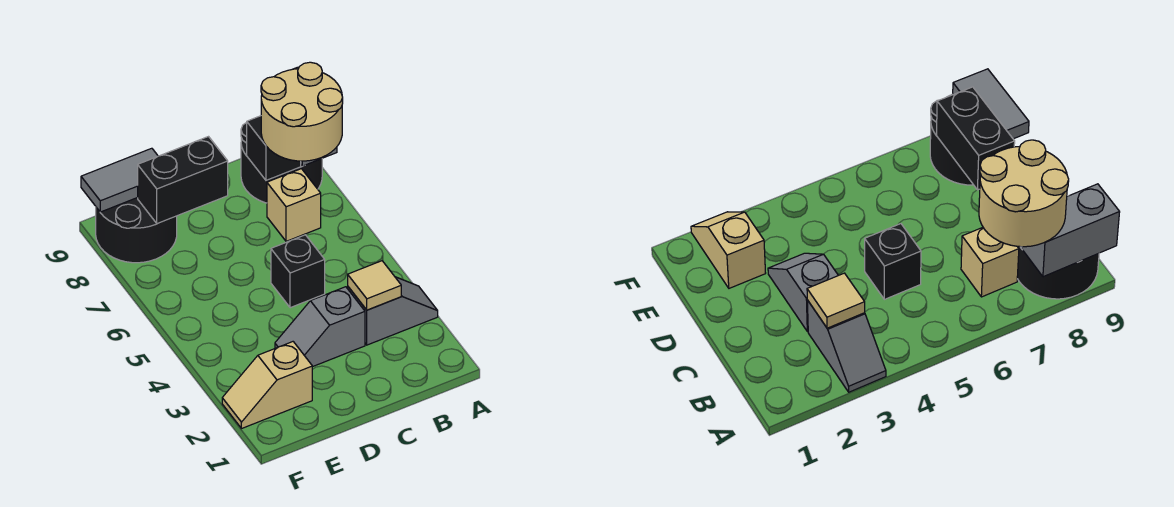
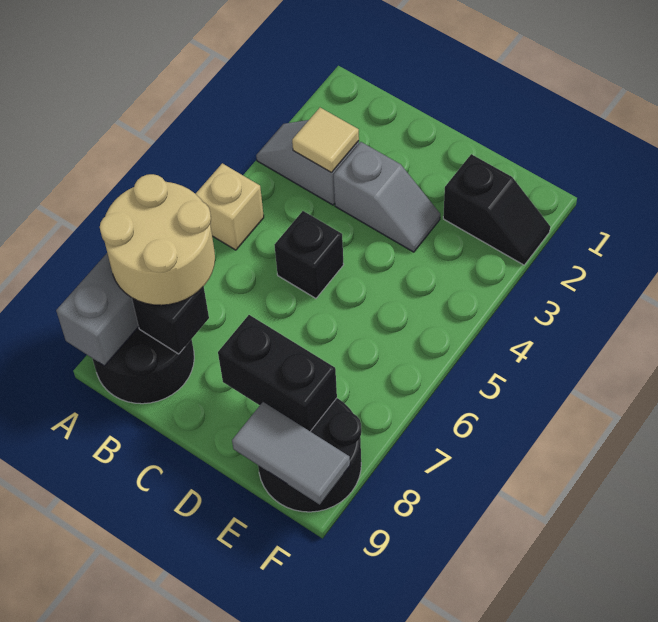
tan brick B7 level 1 -> tan brick A5 level 1
tan slope E2:F2 level 1 top E -> black slope E2:F2 level 1 top E

